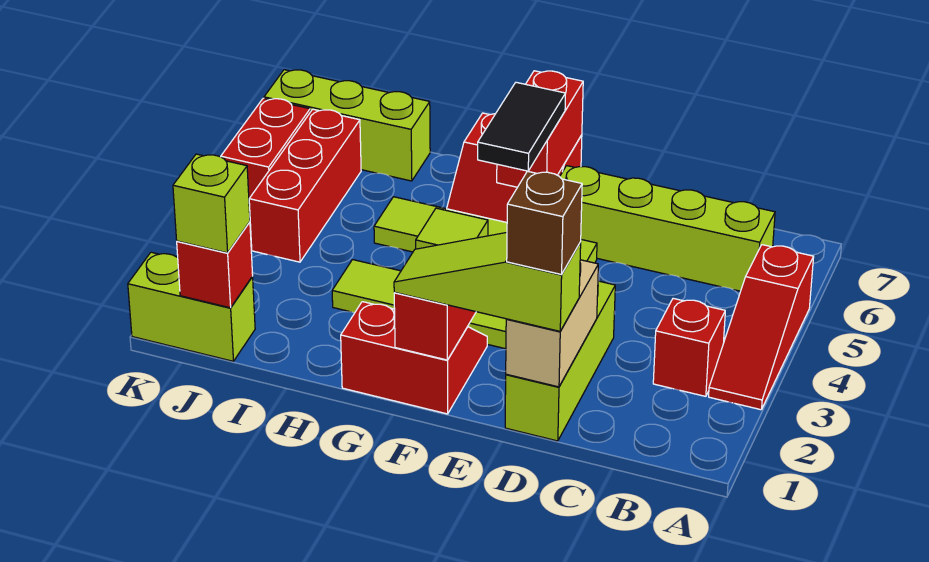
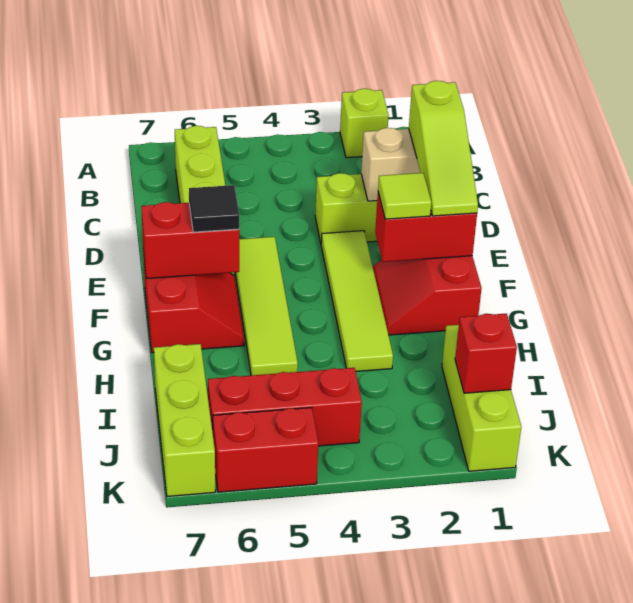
red slope A3:A5 level 1 top 5 -> none
red brick B3 level 1 -> none
brown brick D1 level 4 -> none
black tile F5:F6 level 3 -> black tile F6 level 3
lime brick J1:K1 level 1 -> lime brick I1:K1 level 1
lime brick J1 level 3 -> lime brick A2 level 1

